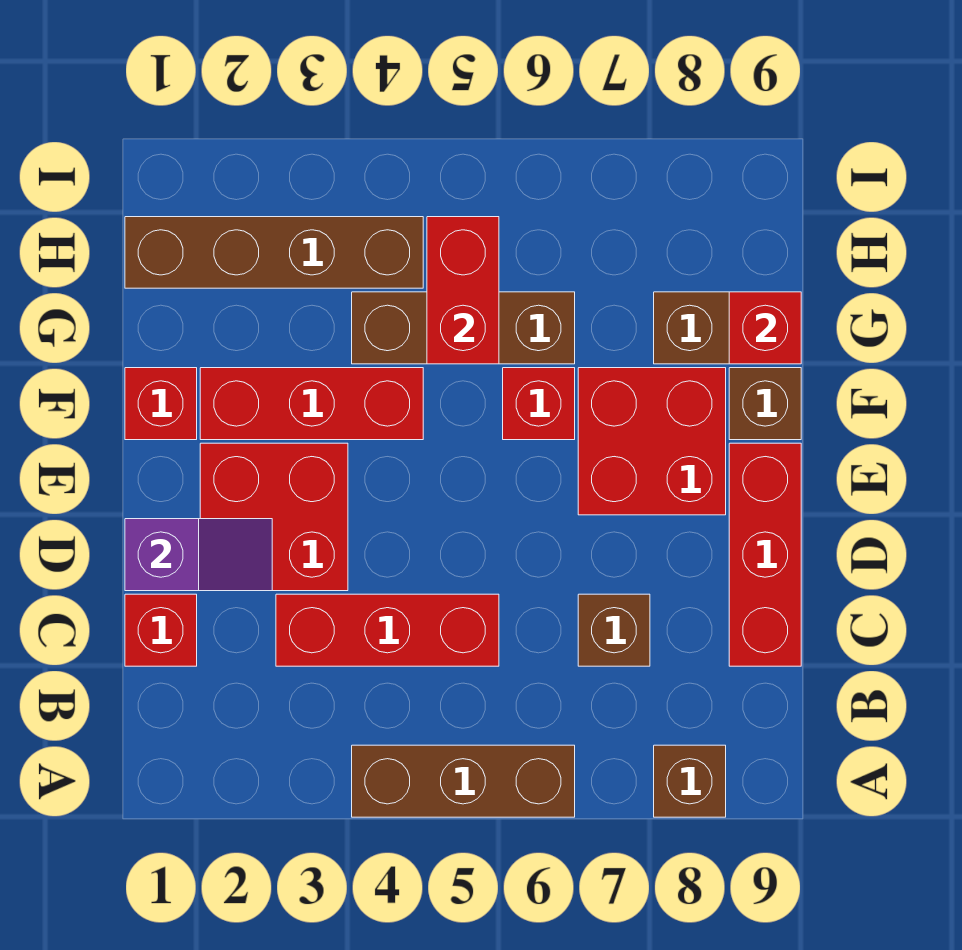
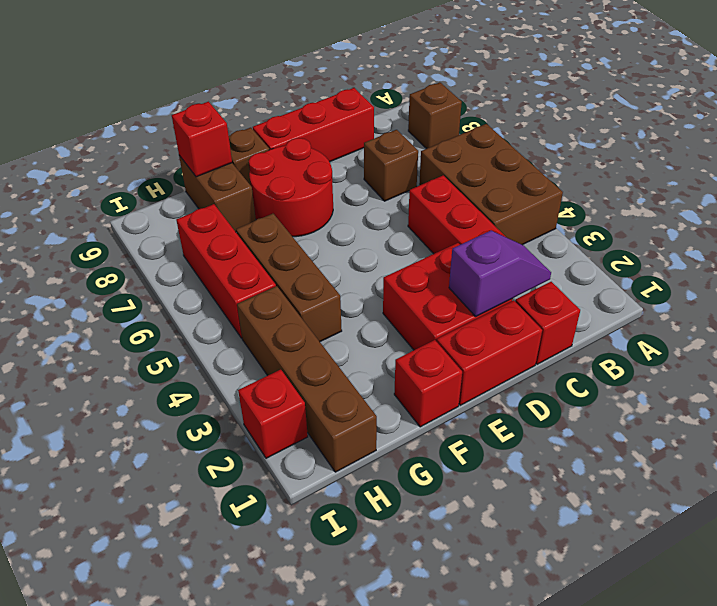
brown brick A4:A6 level 1 -> brown brick A4:B6 level 1
purple slope D1:D2 level 2 top 1 -> purple slope C2:D2 level 2 top D
red brick E7:F8 level 1 -> red round brick E7:F8 level 1
red brick F2:F4 level 1 -> red brick H5:H7 level 1
red brick F6 level 1 -> red brick I2 level 1
red brick G5:H5 level 2 -> red brick D1:E1 level 1

